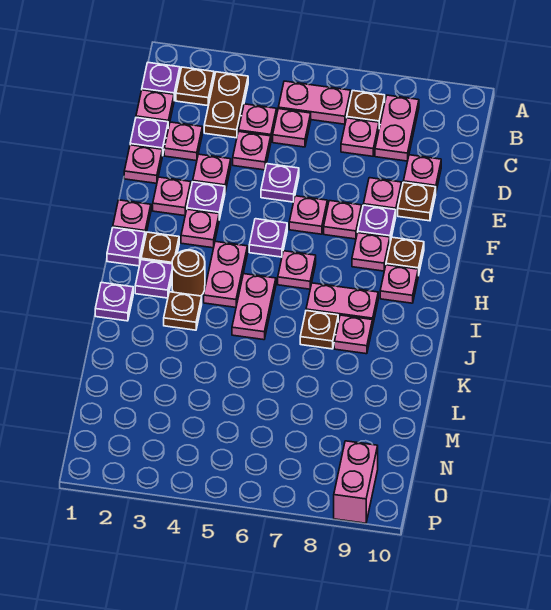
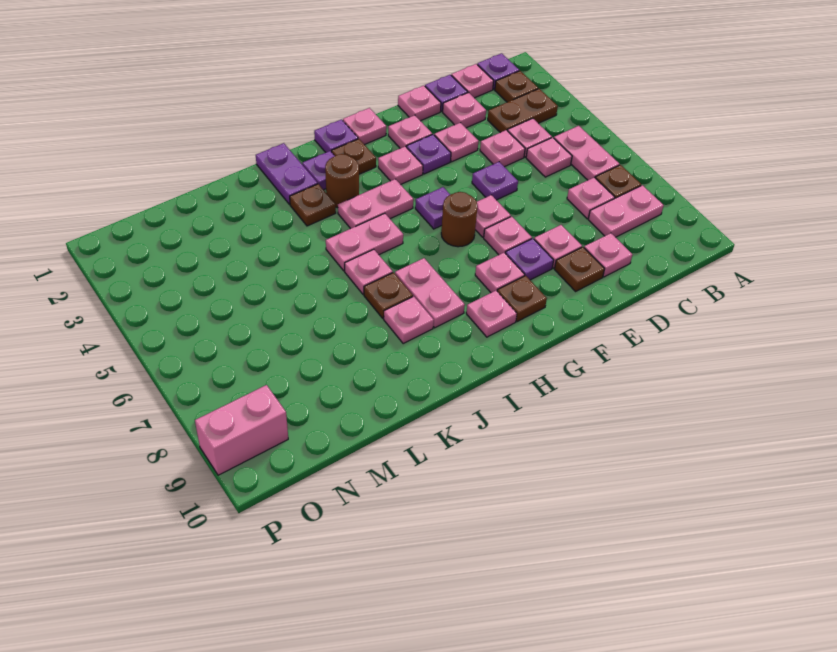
none -> brown round brick G6 level 1
pink plate H6 level 1 -> pink plate J6 level 1
purple plate J1 level 1 -> purple plate J1:J2 level 1

